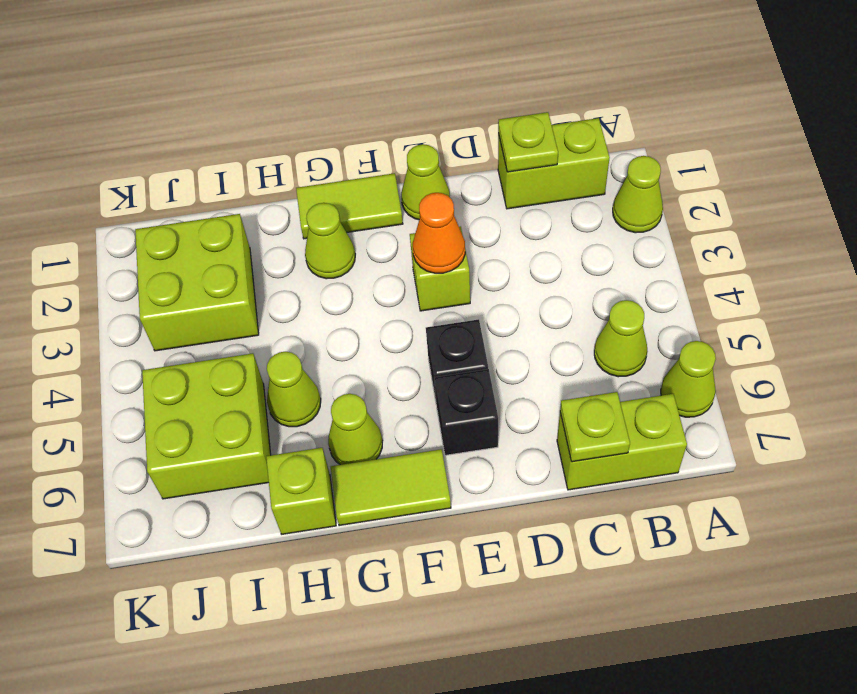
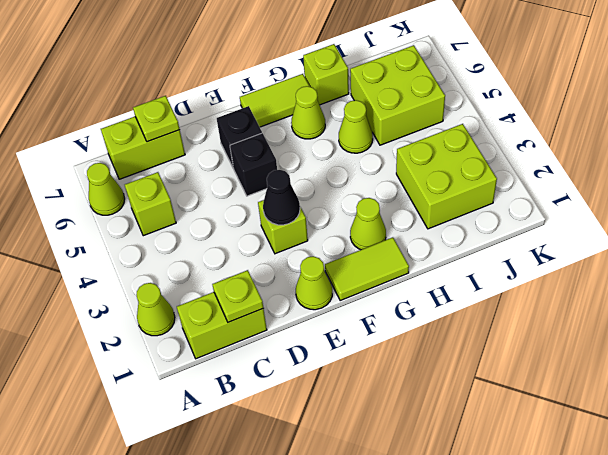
lime cone B5 level 1 -> lime brick B5 level 1
orange cone E3 level 2 -> black cone E3 level 2

